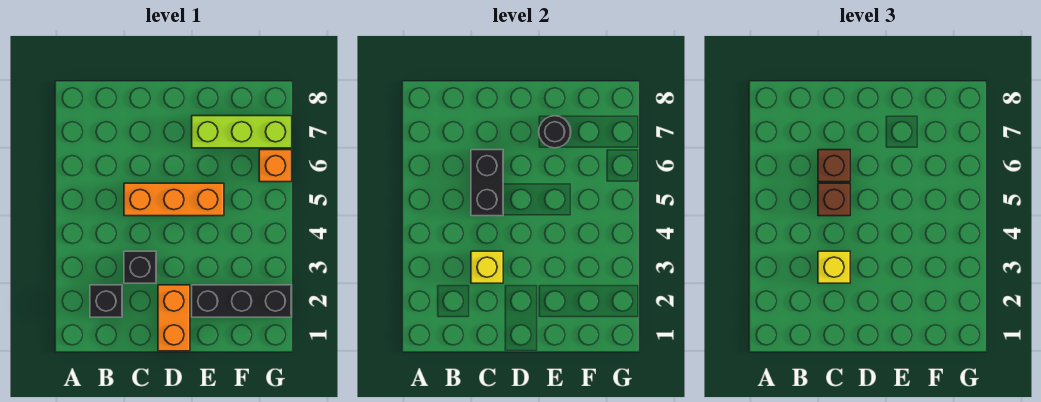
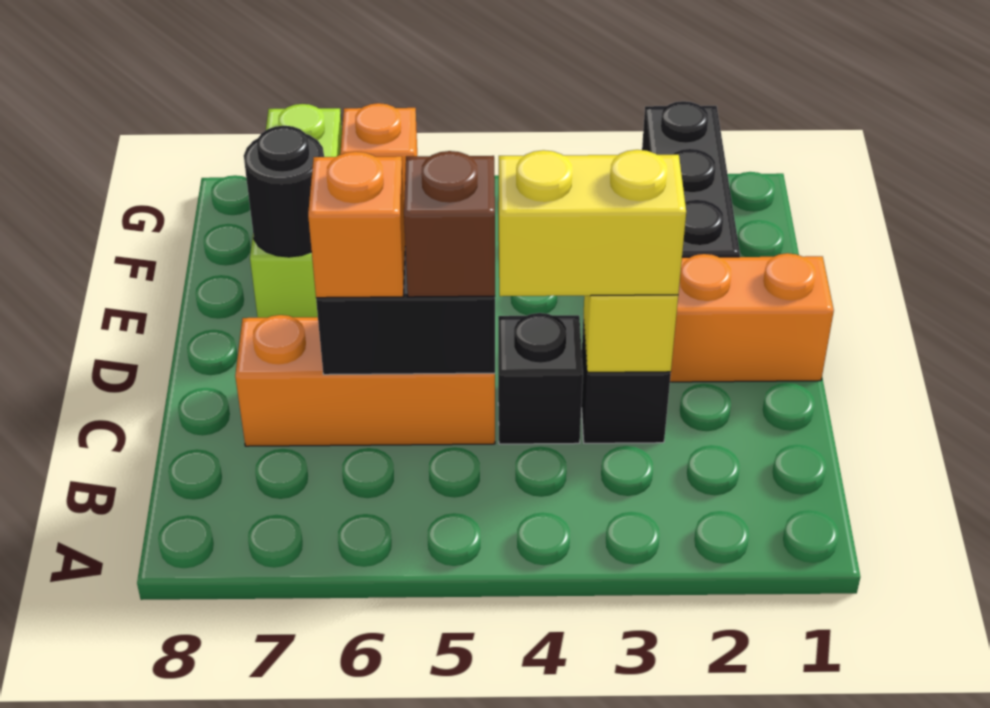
black brick B2 level 1 -> black brick C4 level 1
yellow brick C3 level 3 -> yellow brick C3:C4 level 3
orange brick C5:E5 level 1 -> orange brick C5:C7 level 1
brown brick C6 level 3 -> orange brick C6 level 3

